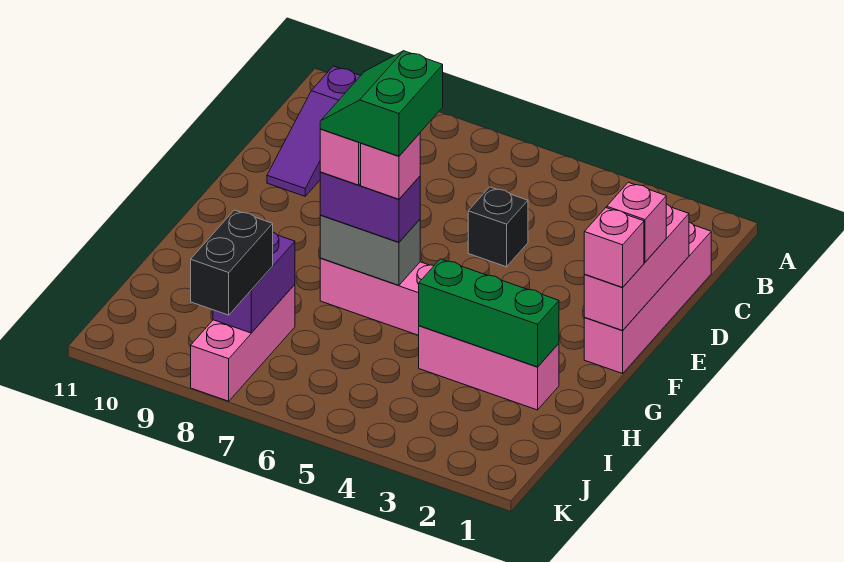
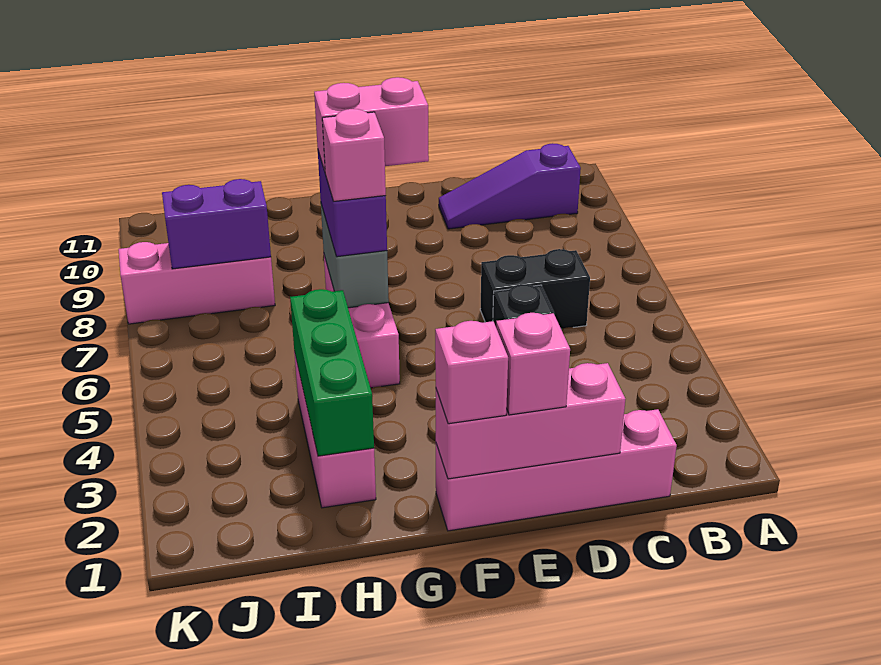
green slope F6:G7 level 5 top 6 -> none
black brick J8:K8 level 3 -> black brick C6:D6 level 1

